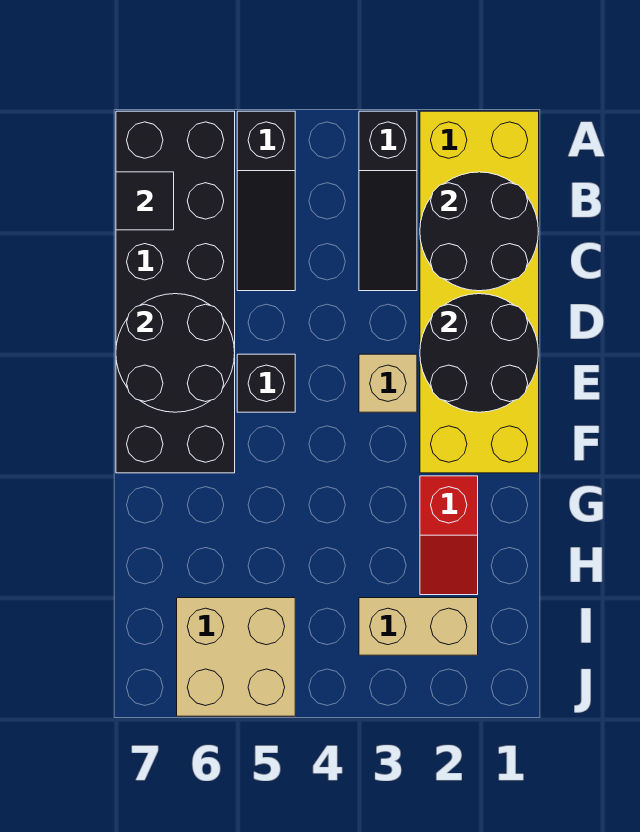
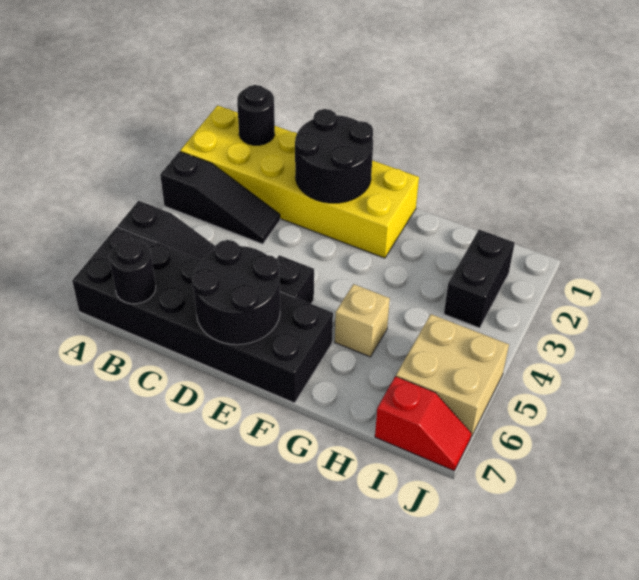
black round brick B1:C2 level 2 -> black round brick B1 level 2
black tile B7 level 2 -> black round brick B7 level 2
tan brick E3 level 1 -> tan brick G5 level 1
red slope G2:H2 level 1 top G -> red slope I7:J7 level 1 top I
tan brick I2:I3 level 1 -> black brick I2:I3 level 1

